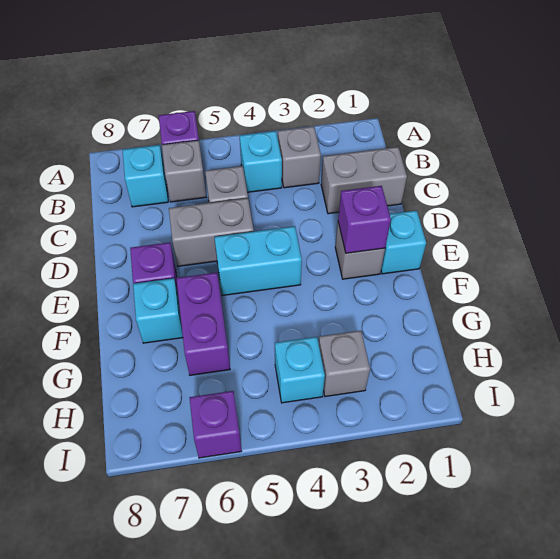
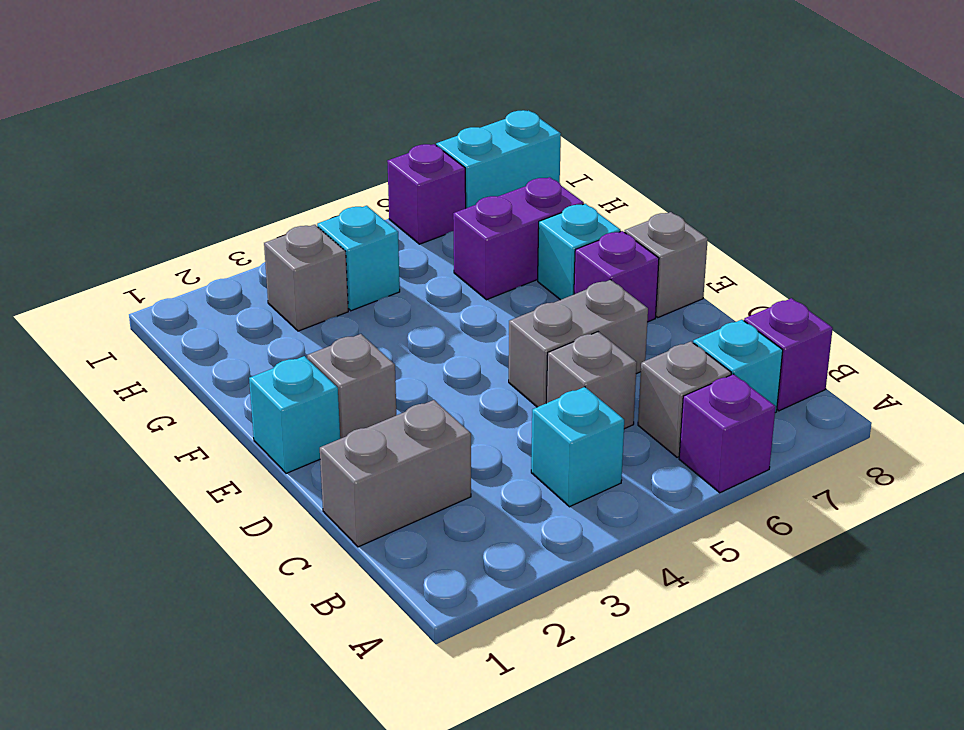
grey brick B3 level 1 -> grey brick E8 level 1
purple brick E2 level 2 -> purple brick B8 level 1
cyan brick E4:E5 level 1 -> cyan brick I7:I8 level 1
purple brick F6:G6 level 1 -> purple brick G6:G7 level 1

